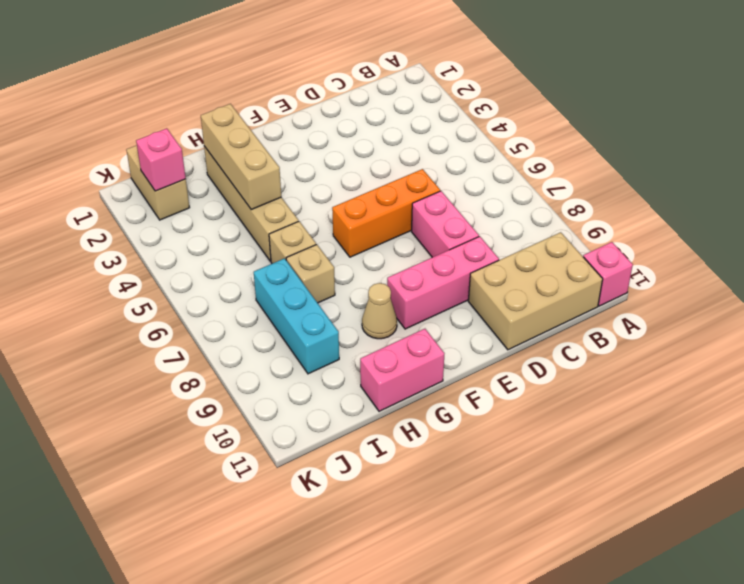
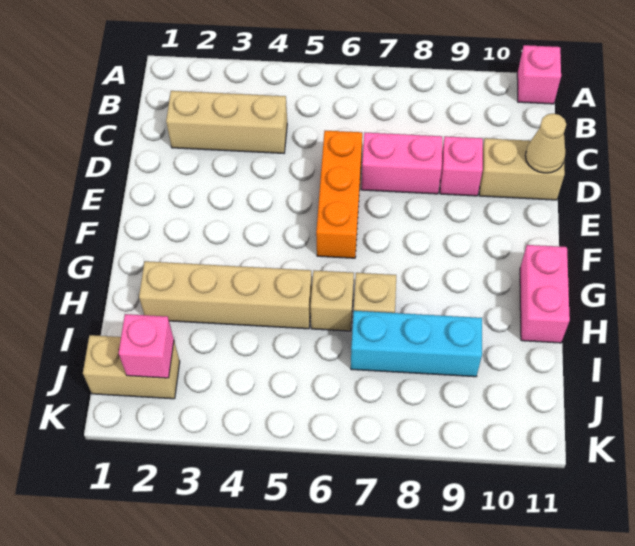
tan brick B10:D11 level 1 -> tan brick D10:D11 level 1
pink brick D9:F9 level 1 -> pink brick D9 level 1
tan cone G9 level 1 -> tan cone D11 level 2
tan brick H2:H4 level 2 -> tan brick C2:C4 level 1

